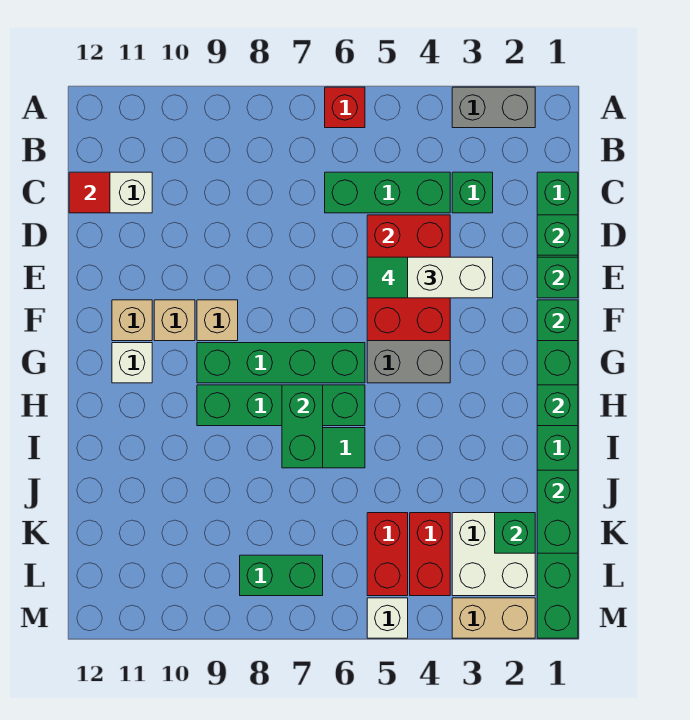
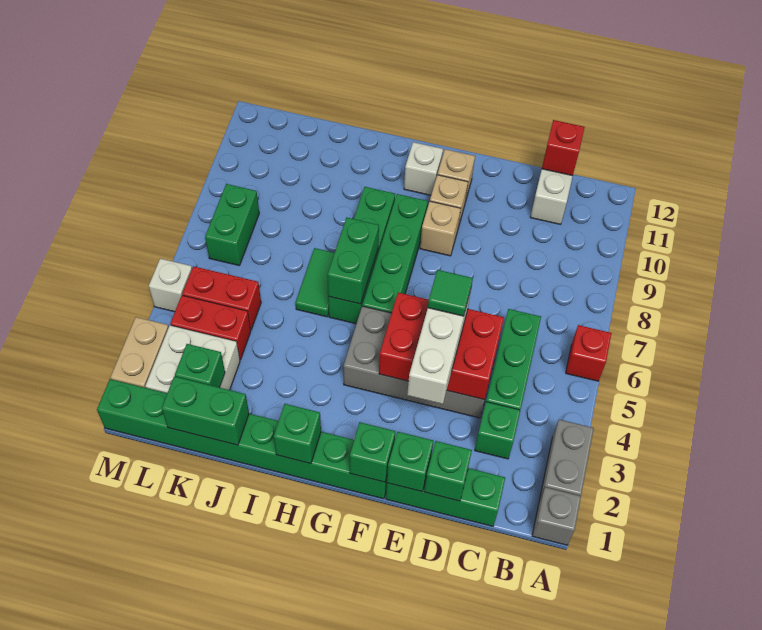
none -> grey brick A1 level 1
red tile C12 level 2 -> red brick C12 level 2
green brick H7:I7 level 2 -> green brick H6:H7 level 2

